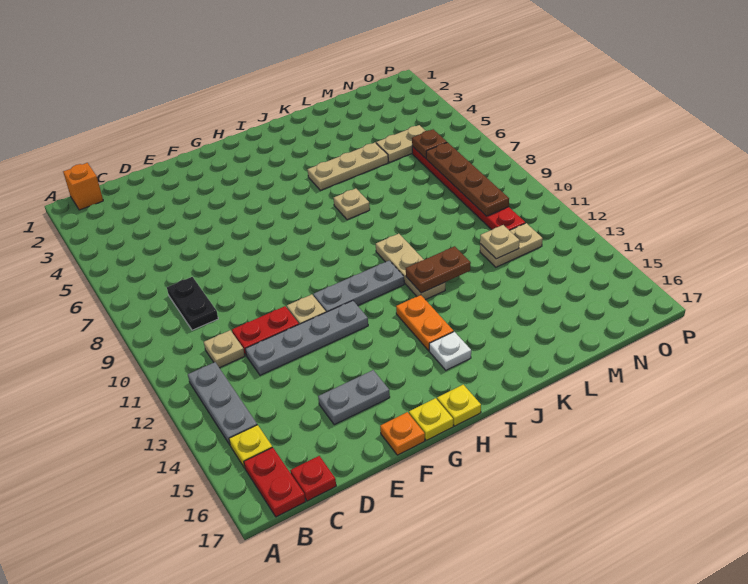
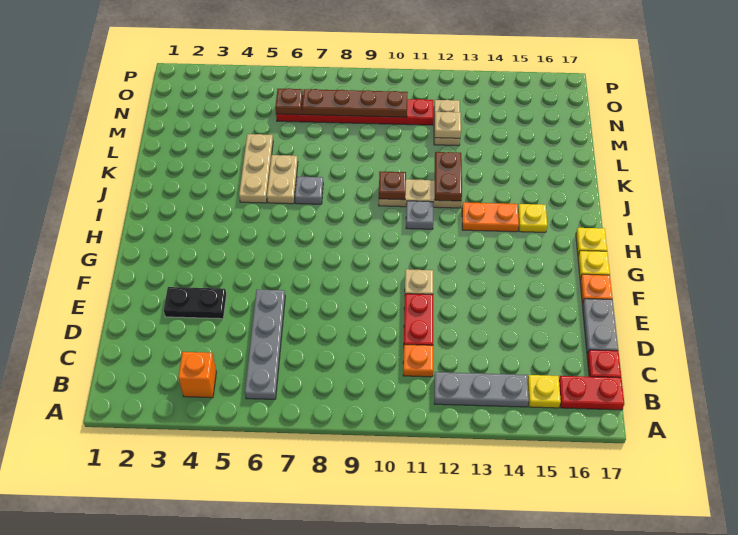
orange brick B1 level 1 -> orange brick B4 level 1
black plate C8:C9 level 1 -> black plate E3:E4 level 1
tan plate C11 level 1 -> orange plate C11 level 1
grey plate D12:G12 level 1 -> grey plate B6:E6 level 1
grey plate E15:F15 level 1 -> grey plate D17:E17 level 1
grey plate G11:I11 level 1 -> grey plate I11 level 1
white plate I15 level 1 -> yellow plate I15 level 1
tan plate J7 level 1 -> grey plate J7 level 1
none -> brown plate J10 level 2
tan plate M5:N5 level 1 -> tan plate J6:K6 level 1

